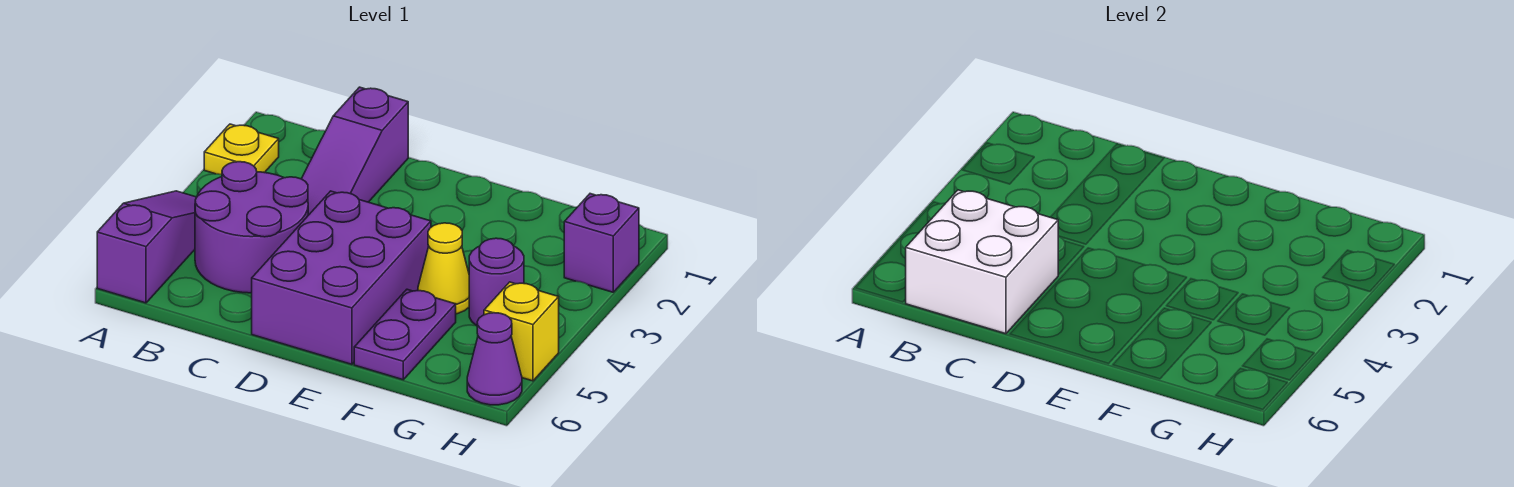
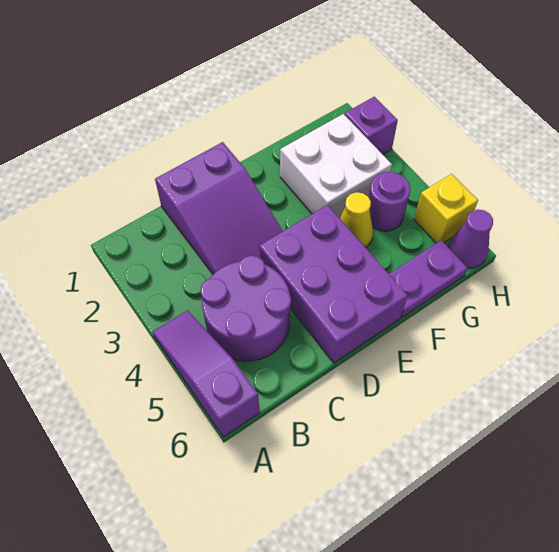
yellow plate A2 level 1 -> none
white brick B5:C6 level 2 -> white brick F2:G3 level 1
purple slope C1:C3 level 1 top 1 -> purple slope C1:D3 level 1 top 1
purple plate F5:F6 level 1 -> purple plate F6:G6 level 1

